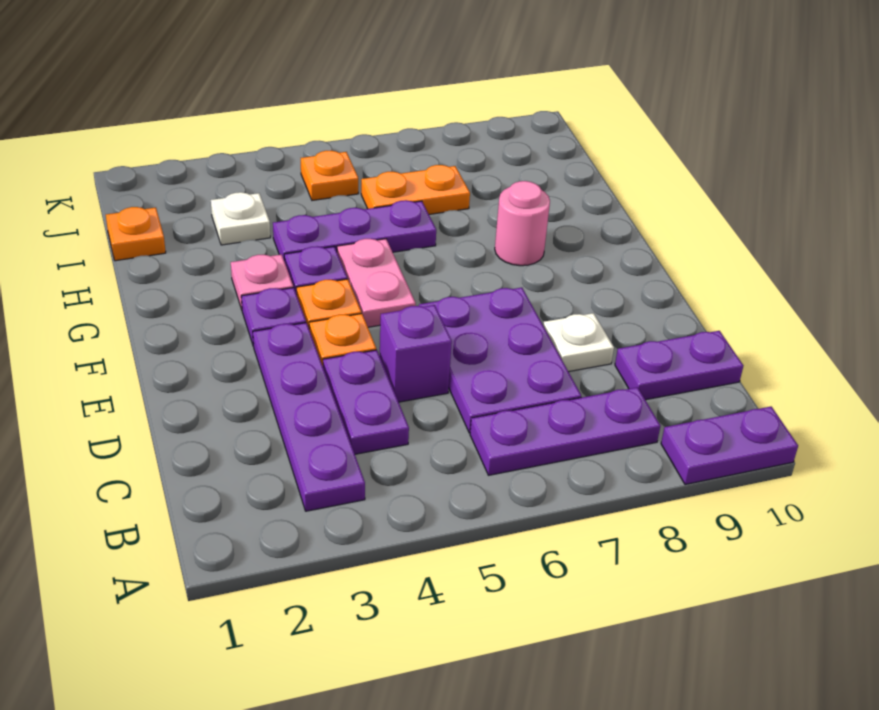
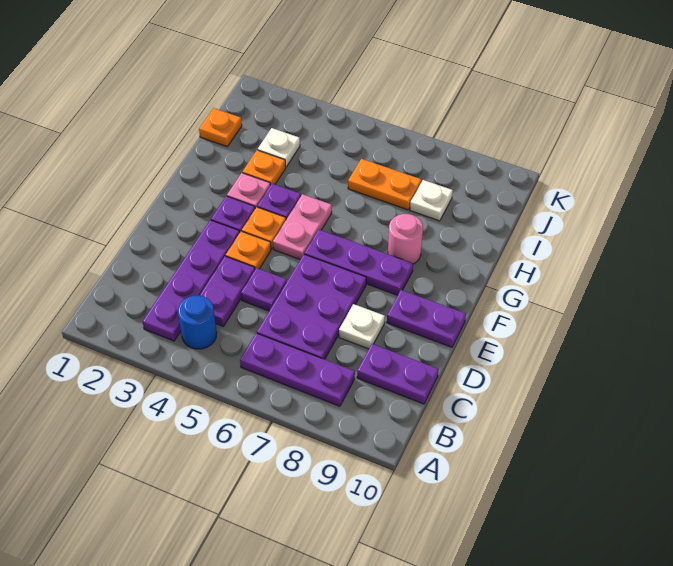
purple plate A9:A10 level 1 -> purple plate E9:E10 level 1
none -> blue round brick B4 level 1
purple brick D5 level 1 -> purple plate D5 level 1
purple plate H4:H6 level 1 -> purple plate F6:F8 level 1
none -> white plate I8 level 1
orange plate J5 level 1 -> orange plate H3 level 1

